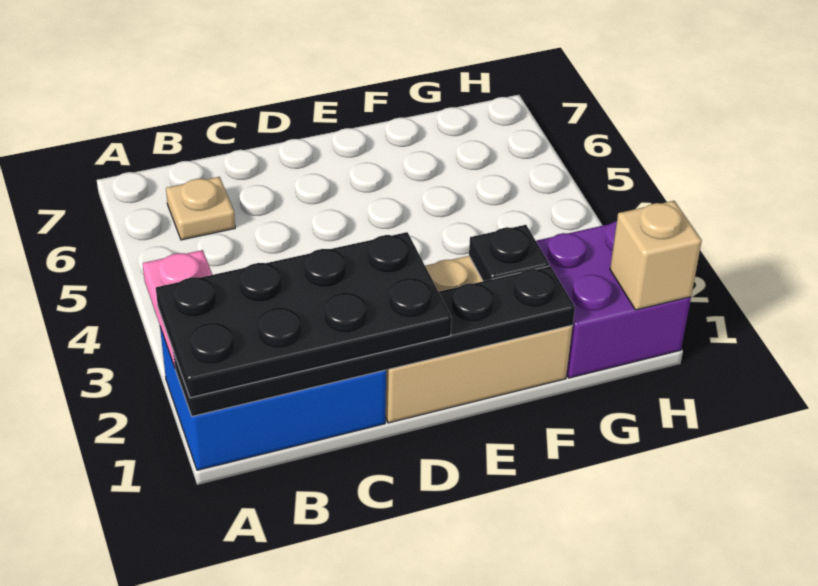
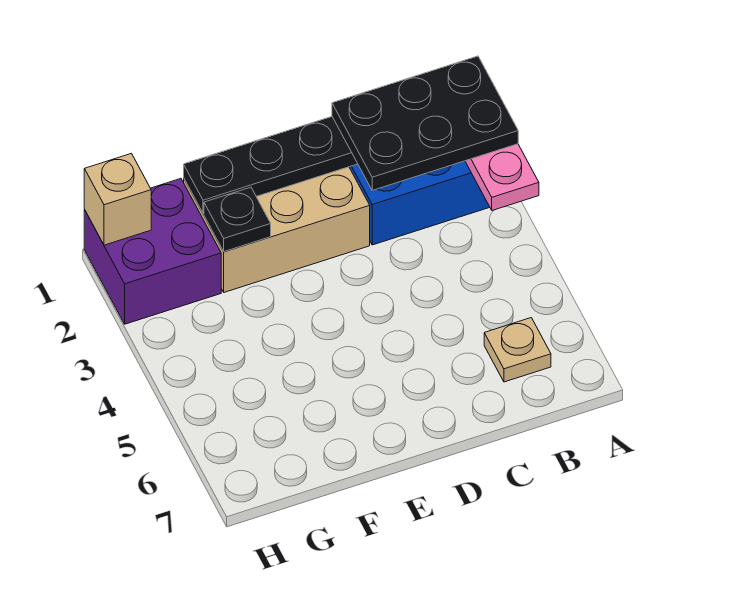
black plate A1:D2 level 3 -> black plate A1:C2 level 3

